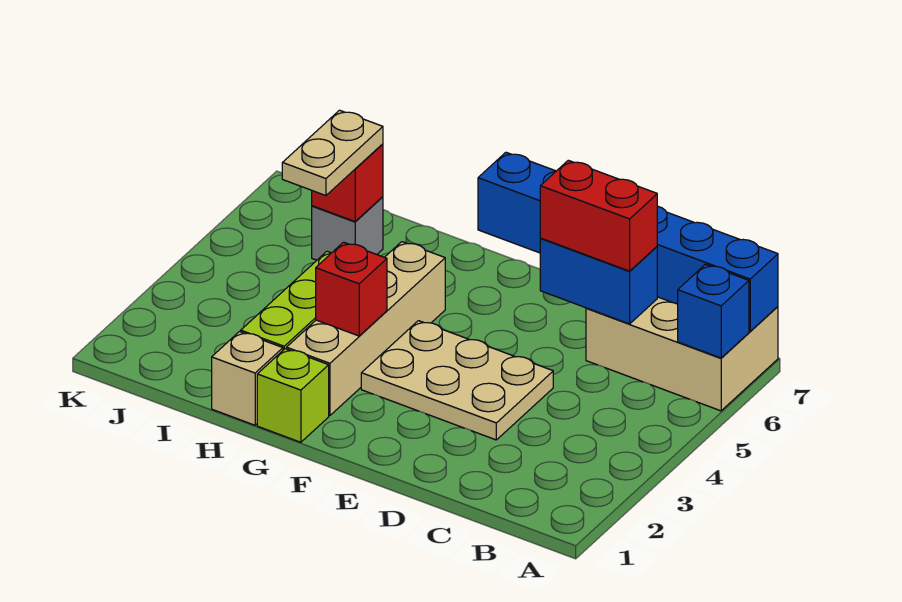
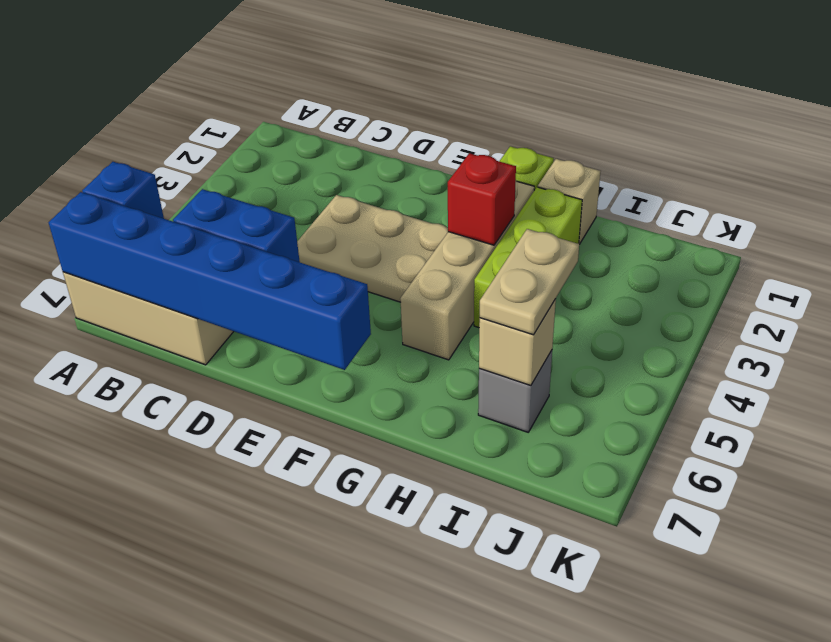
red brick C6:D6 level 3 -> none
red brick I6 level 2 -> tan brick I6 level 2

